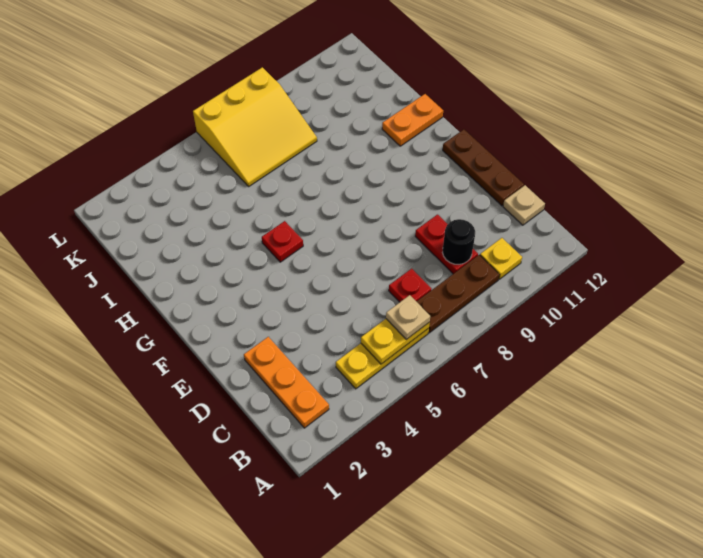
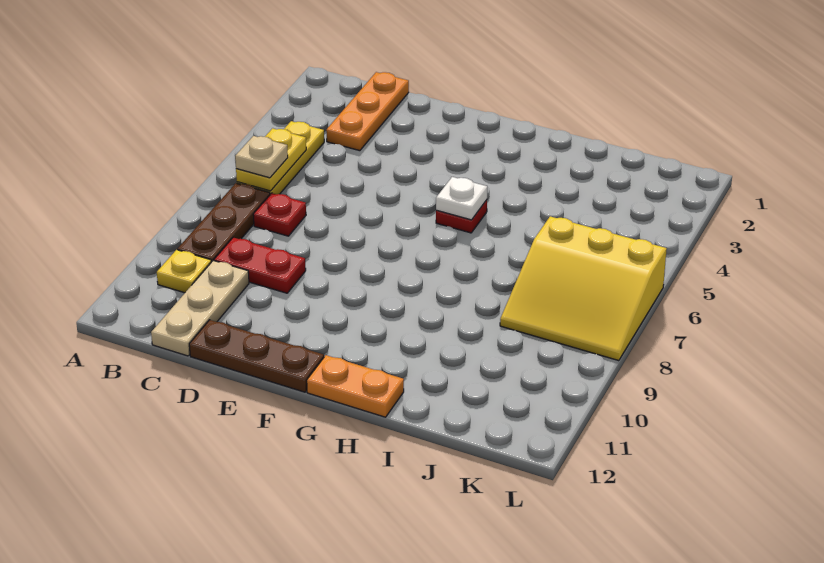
orange plate B2:D2 level 1 -> orange plate C1:C3 level 1
black round brick C9 level 2 -> none
tan plate C12 level 1 -> tan plate C10:C12 level 1
none -> white plate G5 level 2
orange plate H11:H12 level 1 -> orange plate G12:H12 level 1
yellow slope J6:L8 level 1 top L -> yellow slope J6:L8 level 1 top 6

